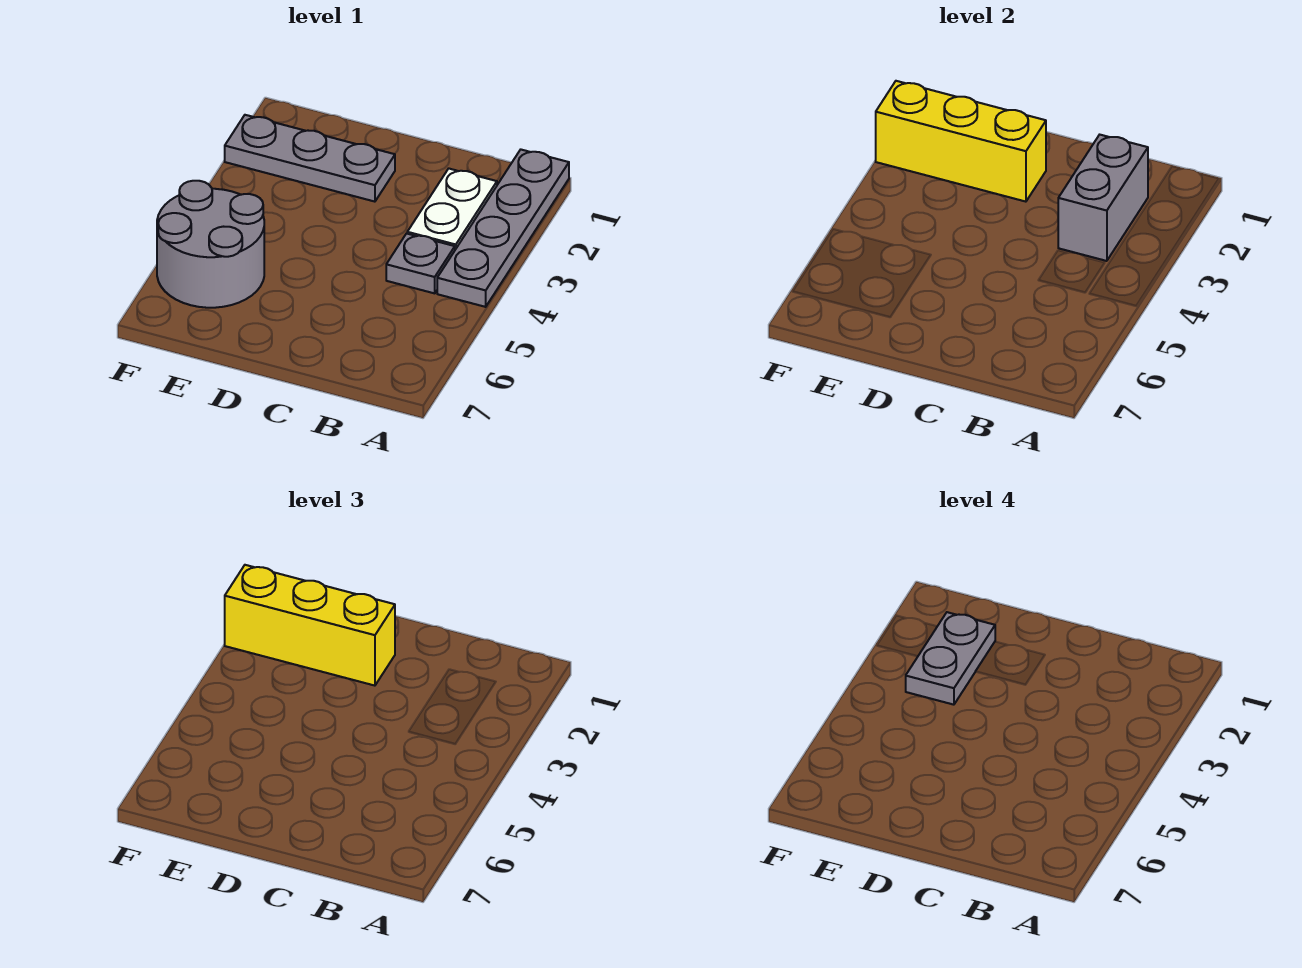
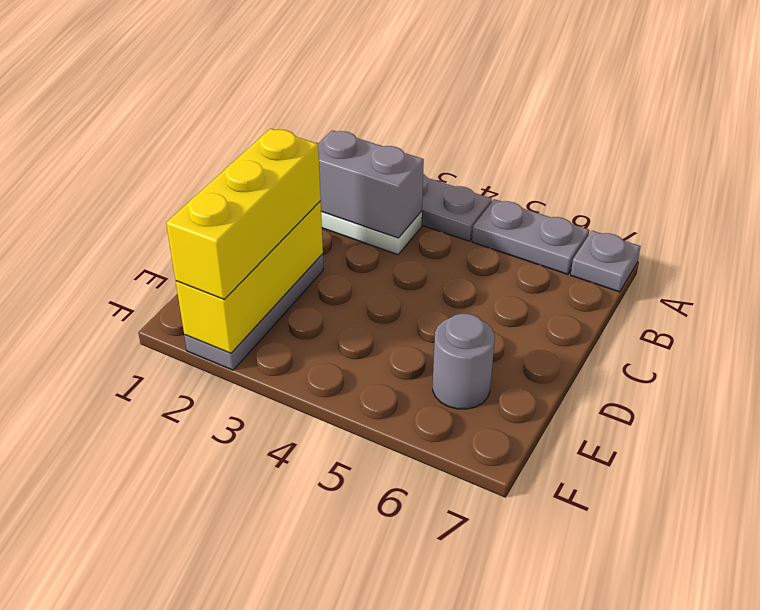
grey plate B4 level 1 -> grey plate A7 level 1
grey plate E2:E3 level 4 -> grey plate A5:A6 level 1
grey round brick E5:F6 level 1 -> grey round brick E6 level 1

